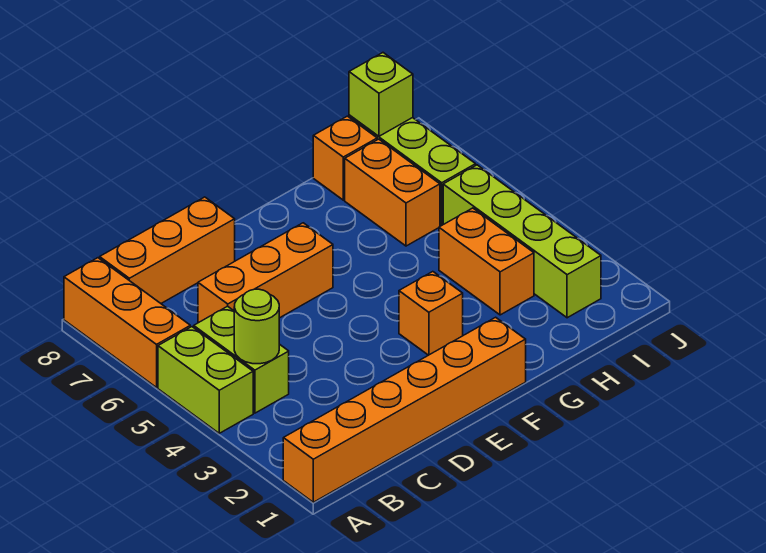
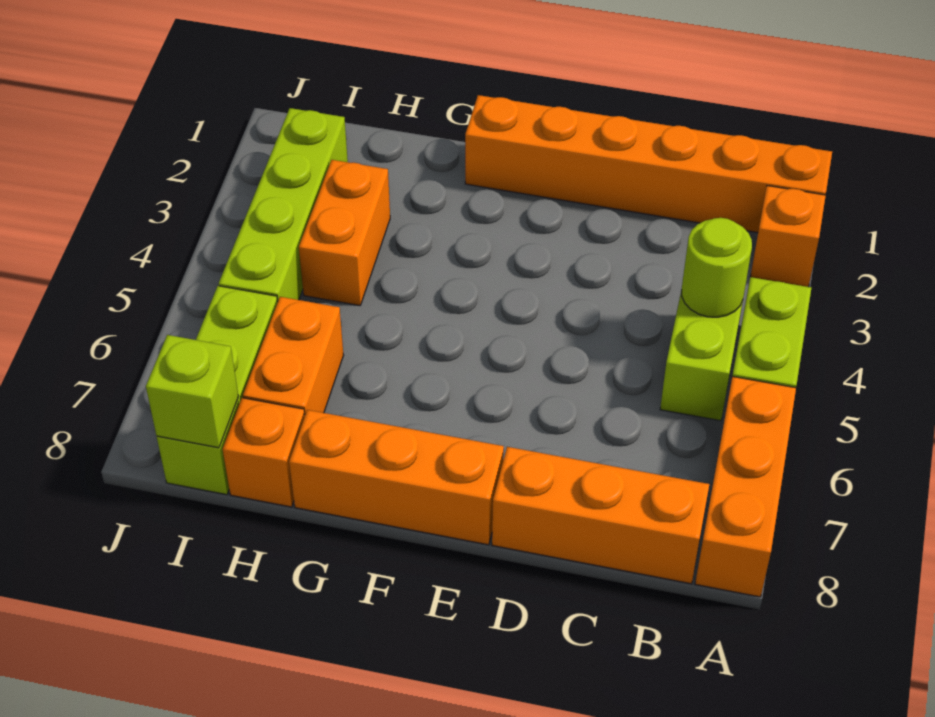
orange brick C6:E6 level 1 -> orange brick E8:G8 level 1
orange brick F3 level 1 -> orange brick A2 level 1

